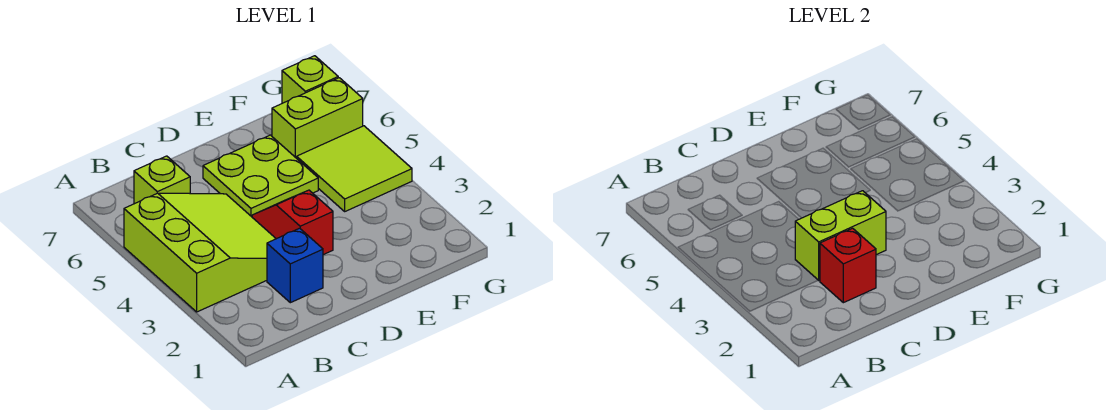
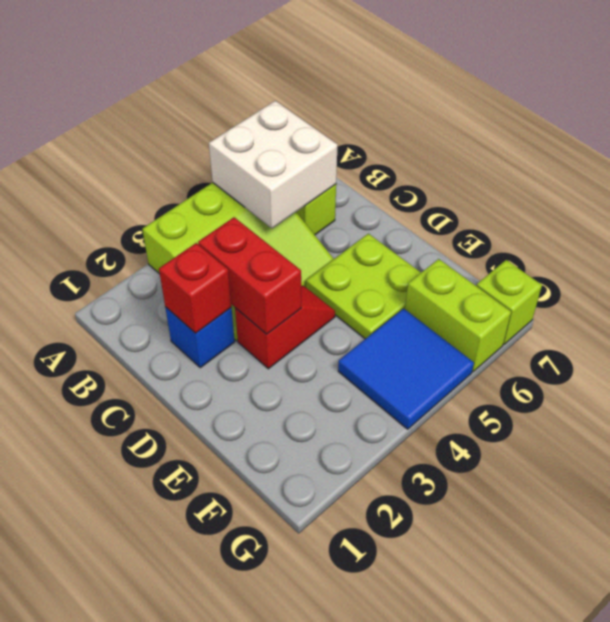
none -> white brick A5:B6 level 2
lime brick C3:D3 level 2 -> red brick C3:D3 level 2
lime tile F4:G5 level 1 -> blue tile F4:G5 level 1

